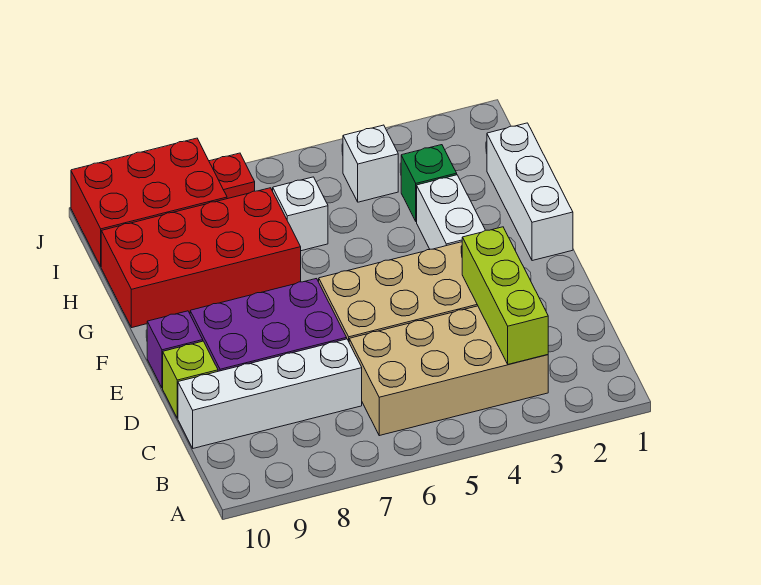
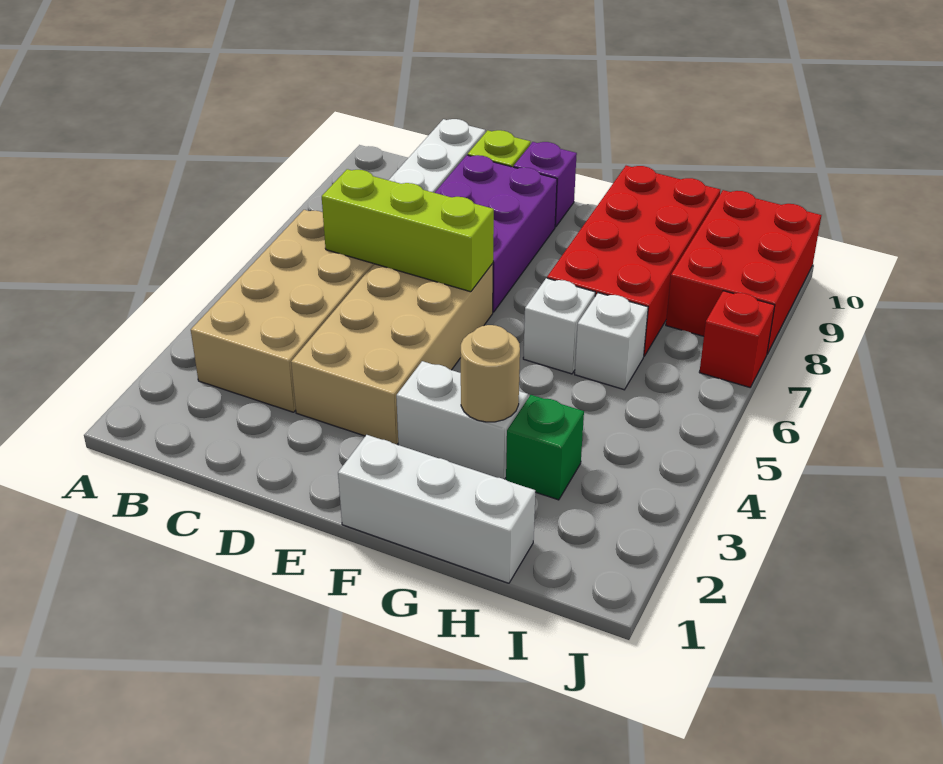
lime brick B3:D3 level 2 -> lime brick C6:E6 level 2
none -> tan round brick G3 level 2
white brick I4 level 1 -> white brick G6 level 1
red plate J7 level 1 -> red brick J7 level 1

